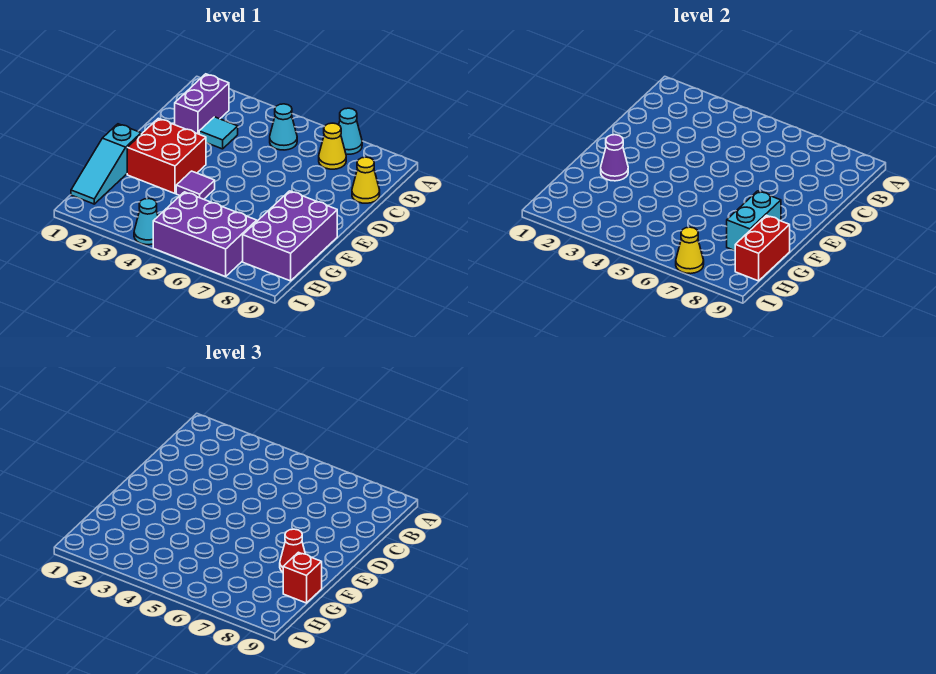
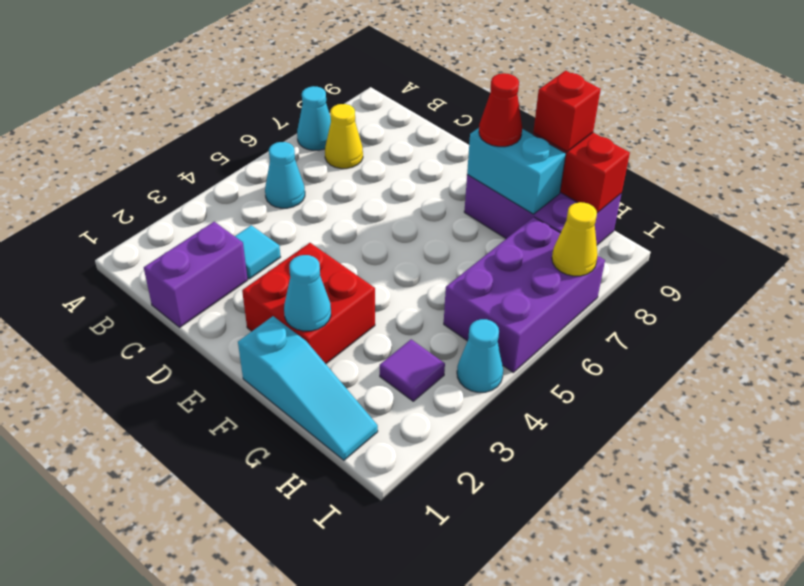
purple brick B2:C2 level 1 -> purple brick C1:C2 level 1
yellow cone C9 level 1 -> none
purple cone F2 level 2 -> cyan cone F2 level 2
purple tile F4 level 1 -> purple tile H3 level 1

